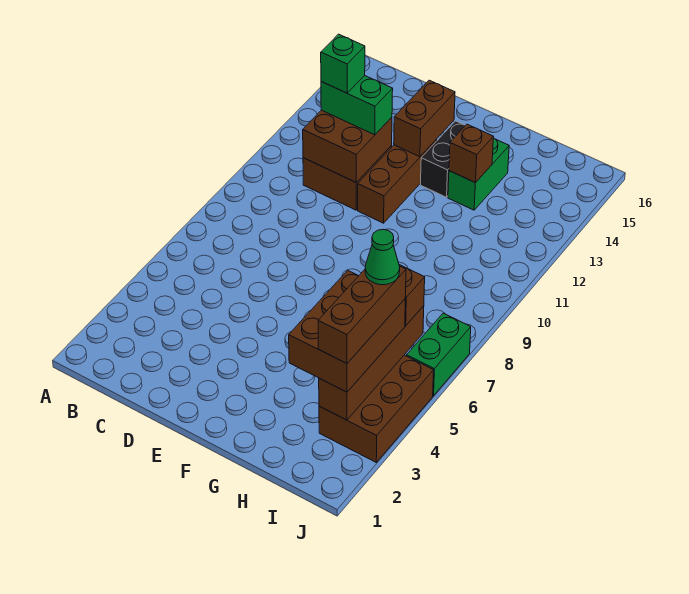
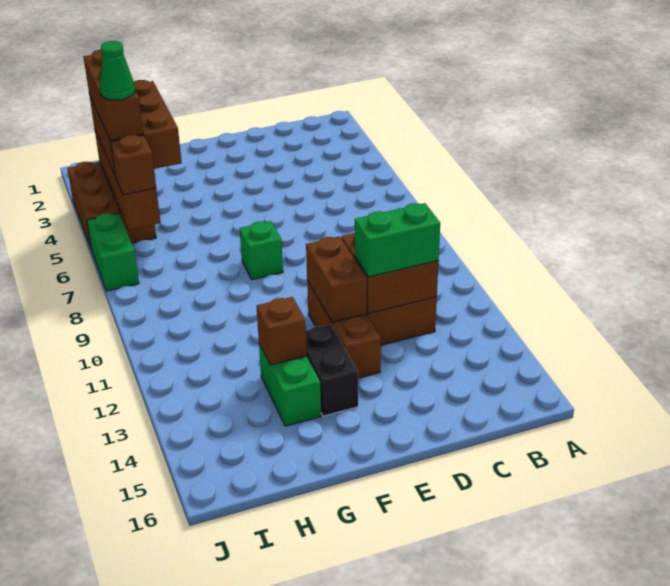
green brick C12 level 4 -> green brick F8 level 1
brown brick E13:E14 level 2 -> brown brick E11:E12 level 2

